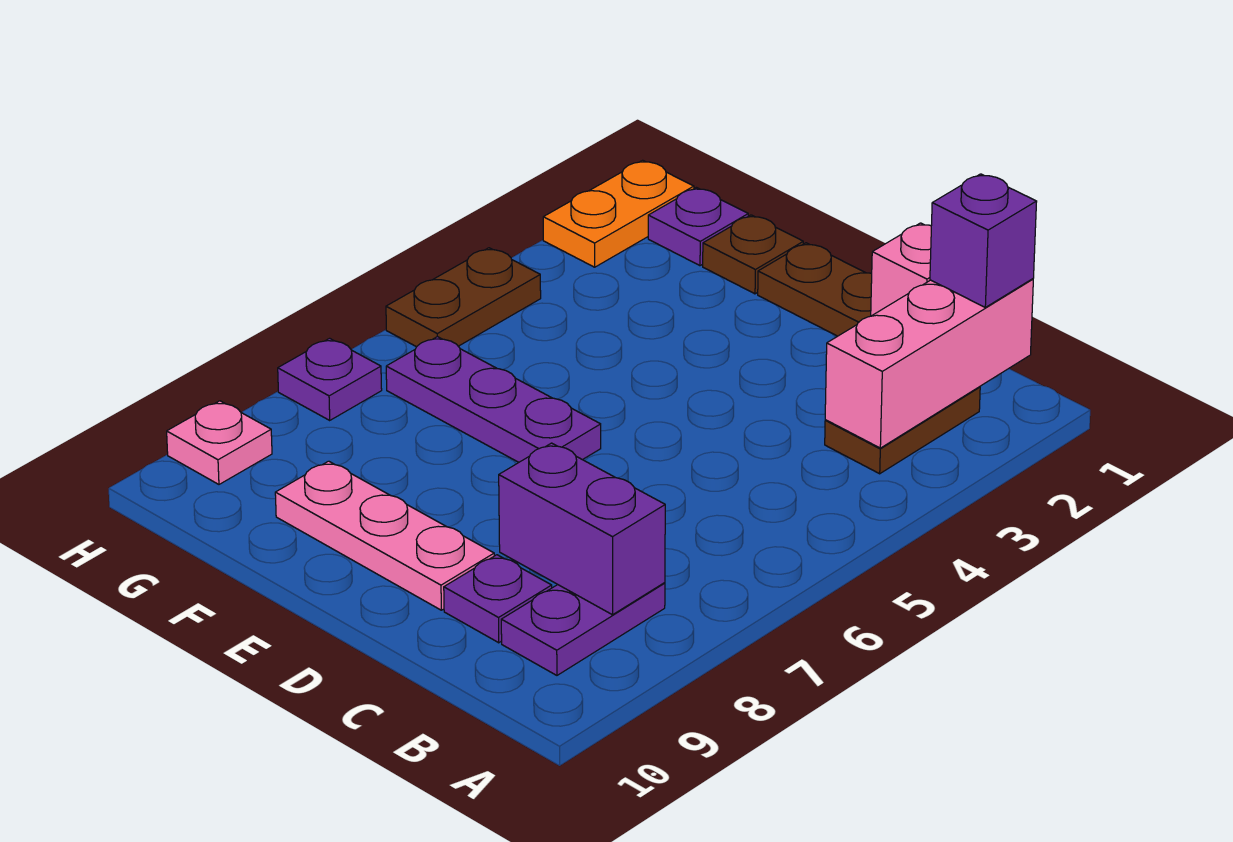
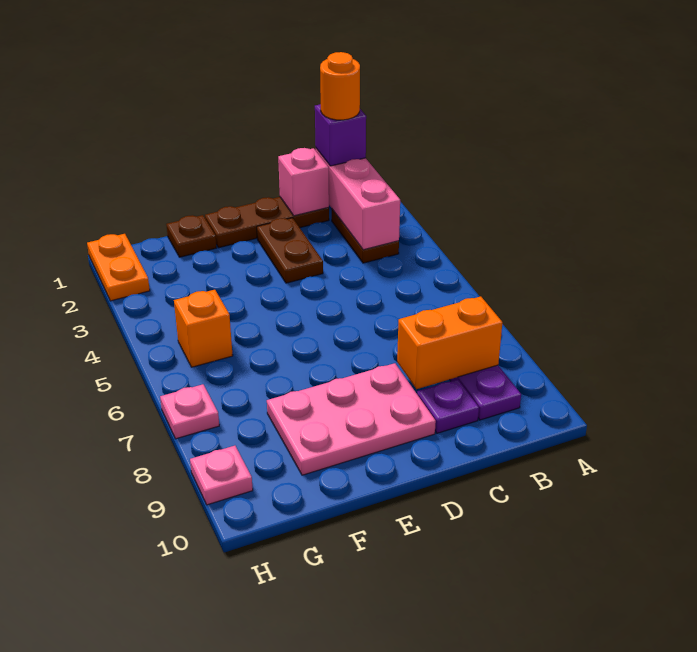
none -> orange round brick B1 level 4
purple brick B8:C8 level 2 -> orange brick B8:C8 level 2
pink plate D9:F9 level 1 -> pink plate D8:F9 level 1
purple plate E6:G6 level 1 -> none
purple plate G1 level 1 -> none
none -> orange brick G5 level 1
brown plate H4:H5 level 1 -> brown plate D2:D3 level 1
purple plate H7 level 1 -> pink plate H7 level 1

